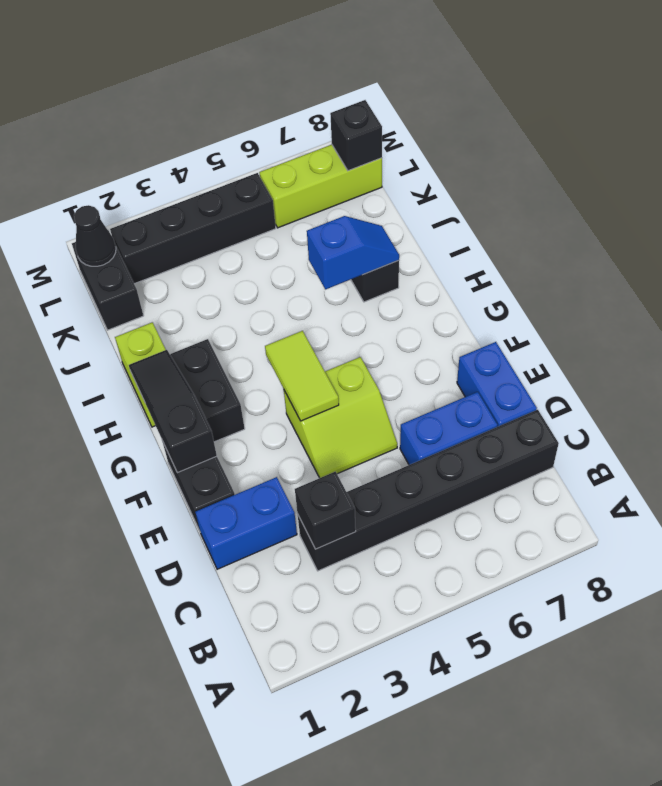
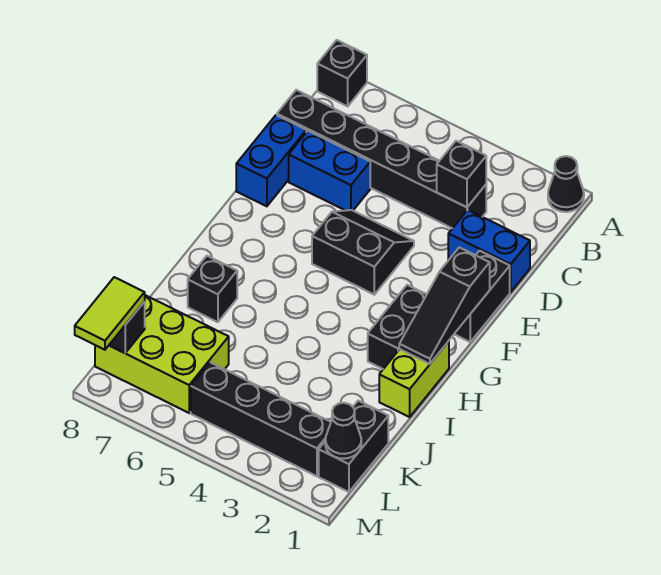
none -> black cone A1 level 1
none -> black brick A8 level 1
lime slope E4:F5 level 1 top F -> black slope E4:F5 level 1 top F
lime tile F4:G4 level 2 -> lime tile L8:M8 level 3
blue slope I6:I7 level 2 top 6 -> none
lime brick L6:L8 level 1 -> lime brick K6:L8 level 1

